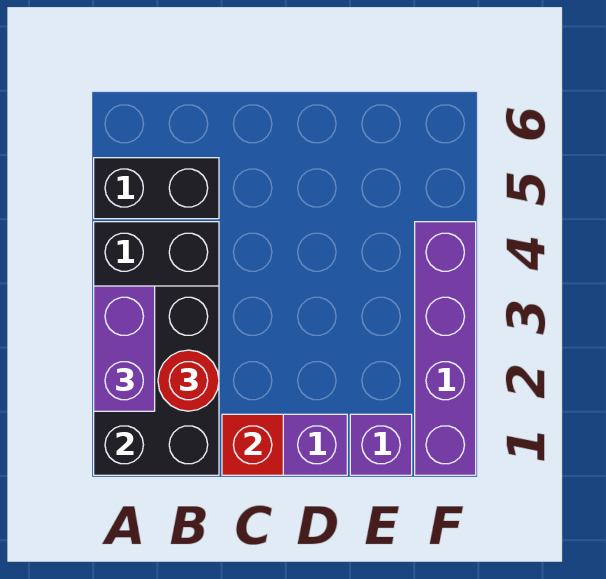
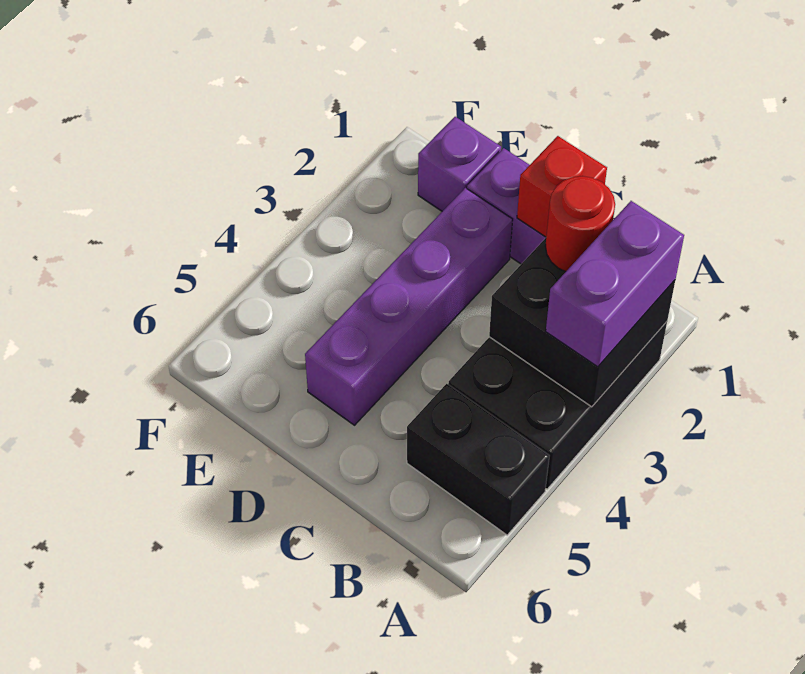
black brick A1:B3 level 2 -> black brick A2:B3 level 2
purple brick F1:F4 level 1 -> purple brick D2:D5 level 1

